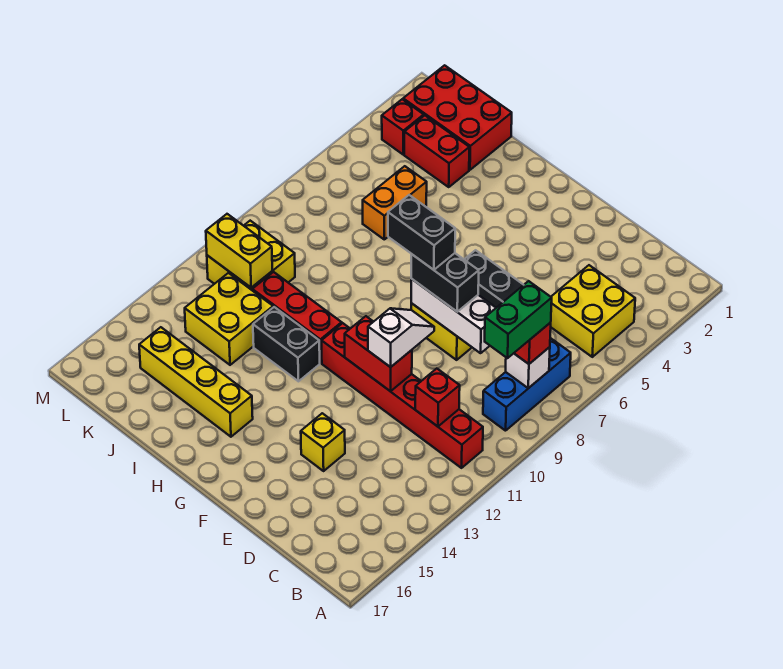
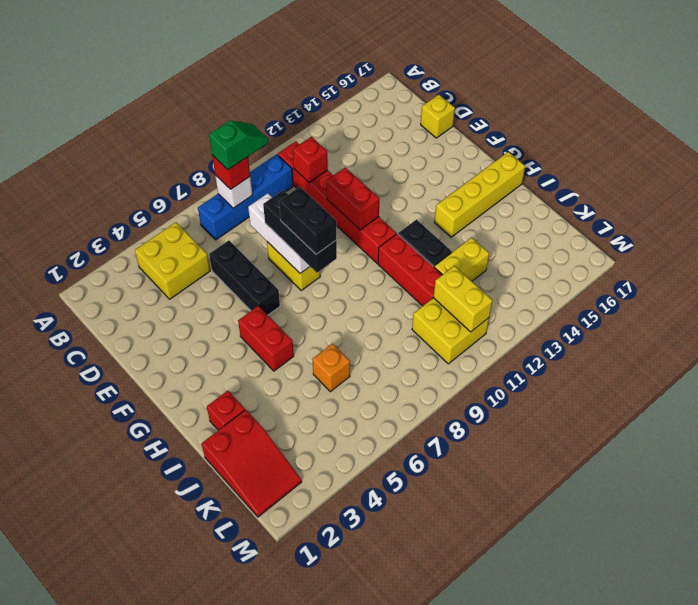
blue brick B7:B9 level 1 -> blue brick B7:B10 level 1
green brick B8:B9 level 4 -> green slope B8:B9 level 4 top 8
black brick E8:F8 level 3 -> black brick E8:G8 level 3
white slope E10:E11 level 3 top 11 -> none
yellow brick E14 level 1 -> yellow brick D17 level 1
yellow brick H15:K15 level 1 -> yellow brick H14:H17 level 1
red brick J1:L2 level 1 -> red slope J1:L2 level 1 top J
red brick J3:K3 level 1 -> red brick G5:H5 level 1
orange brick J5:J6 level 1 -> orange brick J6 level 1
yellow brick J12:K13 level 1 -> yellow brick J12:J13 level 1
red brick L3 level 1 -> red brick I2 level 1

